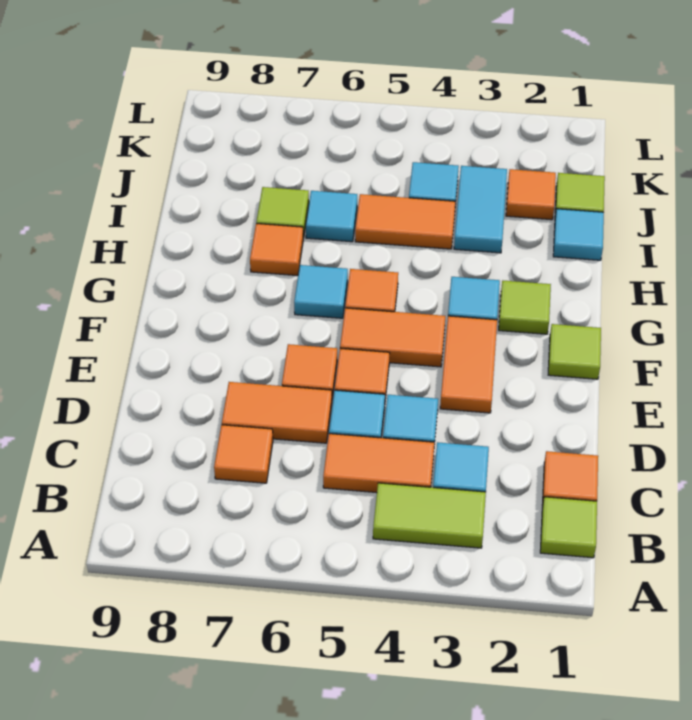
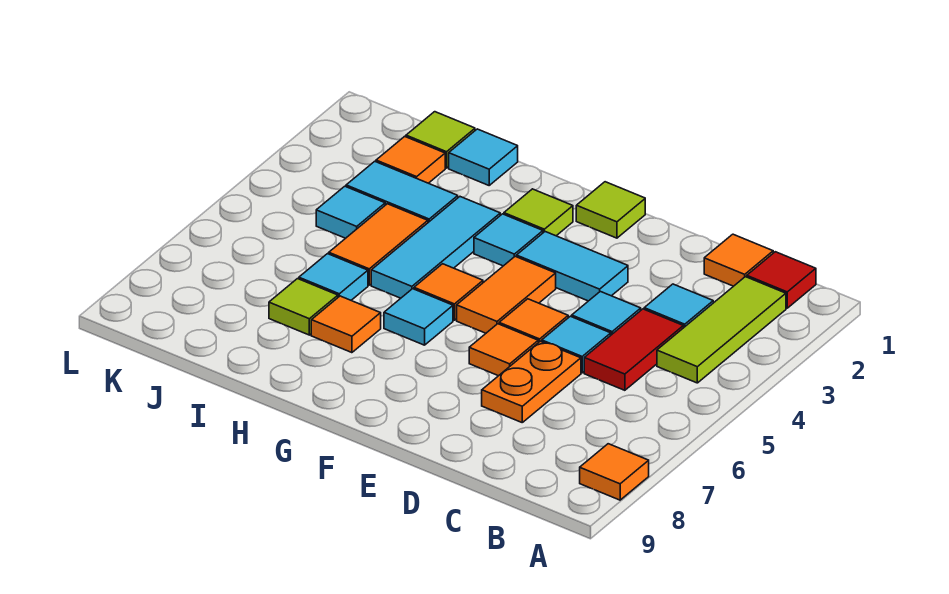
lime tile B1 level 1 -> red tile B1 level 1
lime tile B3:B4 level 1 -> lime tile B2:B4 level 1
orange tile C4:C5 level 1 -> red tile C4:C5 level 1
orange tile C7 level 1 -> orange tile A8 level 1
orange tile D6:D7 level 1 -> orange plate D6:D7 level 1
orange tile E3:F3 level 1 -> cyan tile E3:F3 level 1
none -> cyan tile H3:H5 level 1

